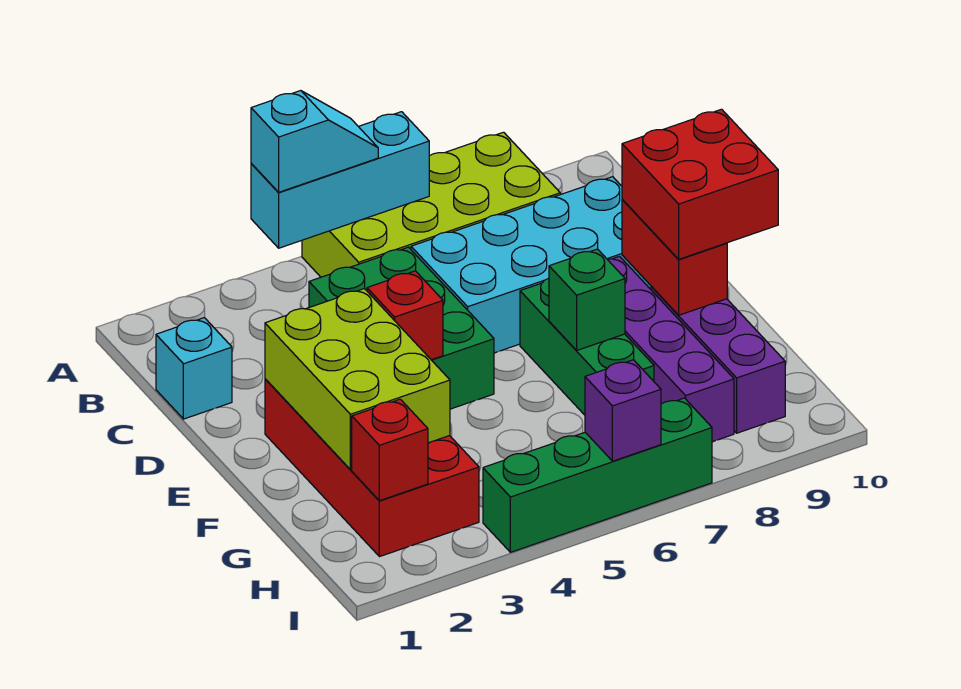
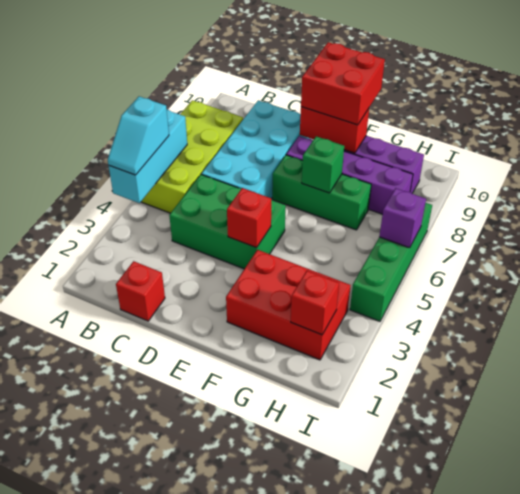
cyan slope A4:A5 level 3 top 4 -> cyan slope A4:A5 level 3 top 5
cyan brick C1 level 1 -> red brick C1 level 1
red brick E2:H3 level 1 -> red brick F2:H3 level 1
lime brick E2:G3 level 2 -> none

